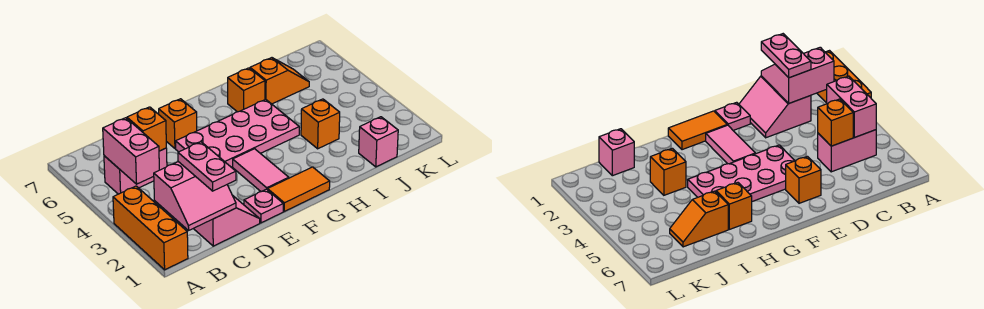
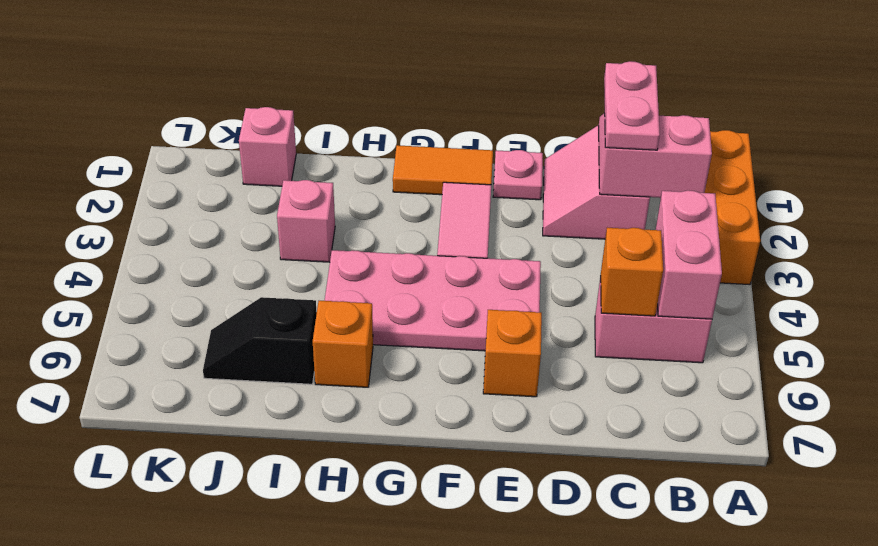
orange brick I3 level 1 -> pink brick I3 level 1
orange slope I6:J6 level 1 top I -> black slope I6:J6 level 1 top I

